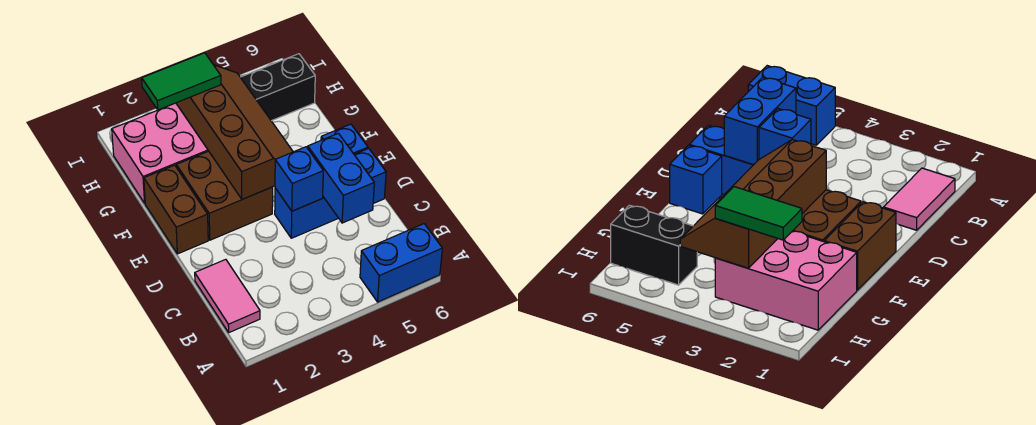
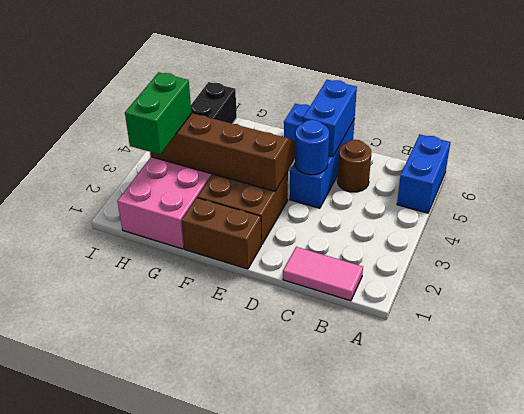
none -> brown round brick C5 level 1
blue brick C5:D5 level 2 -> blue brick D5:D6 level 2
blue brick D4 level 2 -> blue round brick D4 level 2
green tile H2:H3 level 3 -> green brick H2:H3 level 3

